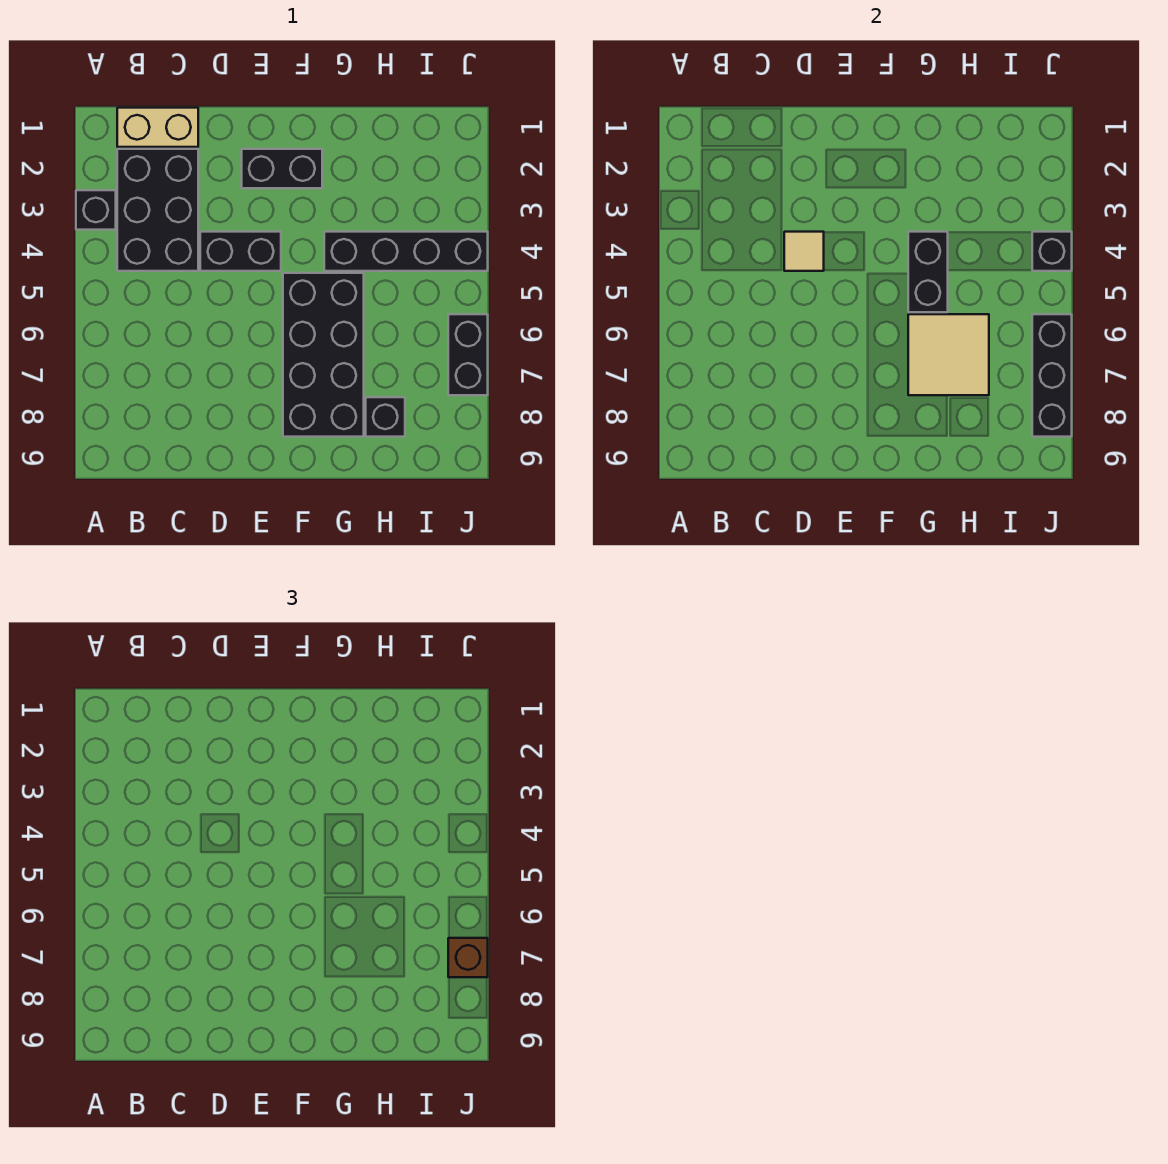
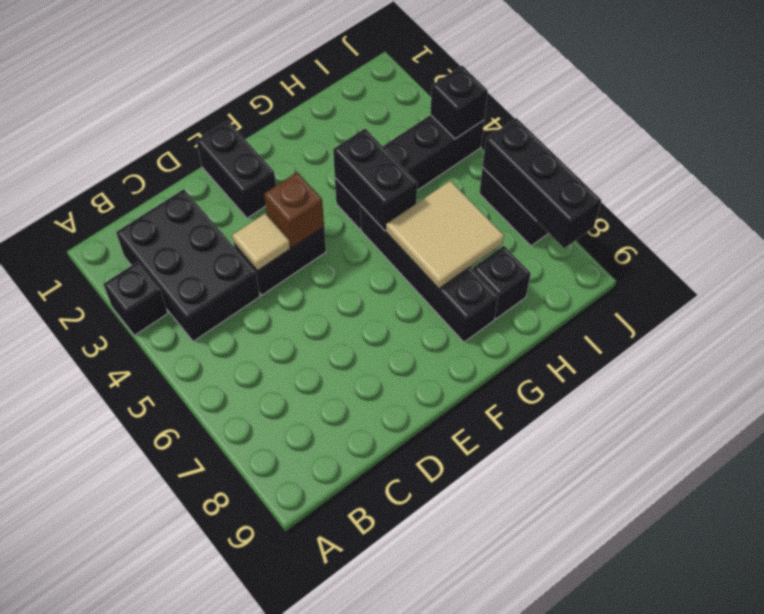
tan brick B1:C1 level 1 -> none
black brick E2:F2 level 1 -> black brick E1:E2 level 1
black brick F5:G8 level 1 -> black brick G5:G8 level 1
brown brick J7 level 3 -> brown brick E4 level 2

